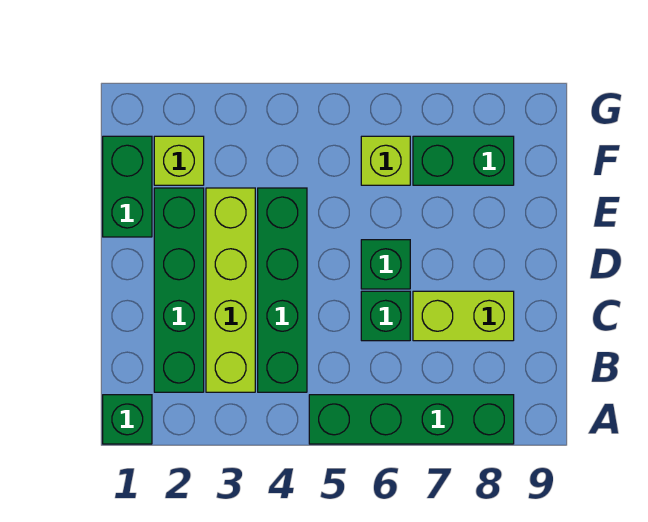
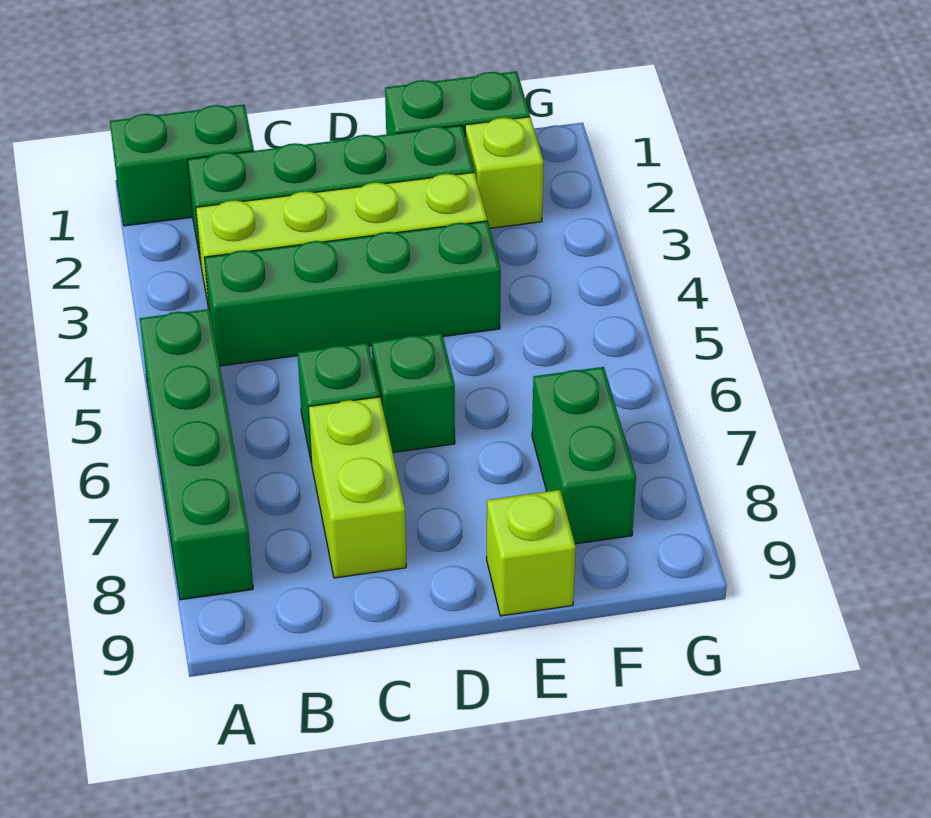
green brick A1 level 1 -> green brick A1:B1 level 1
lime brick F6 level 1 -> lime brick E9 level 1

